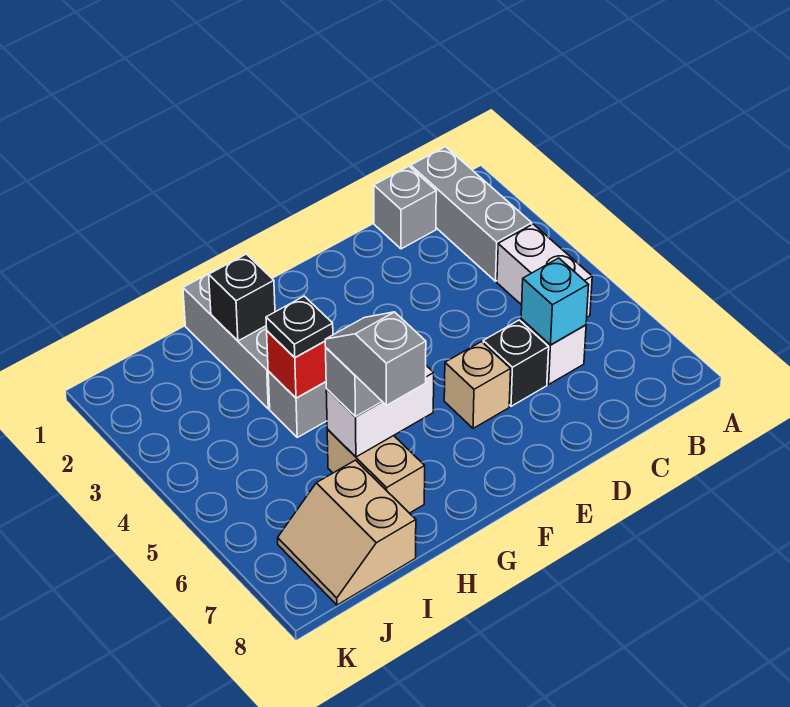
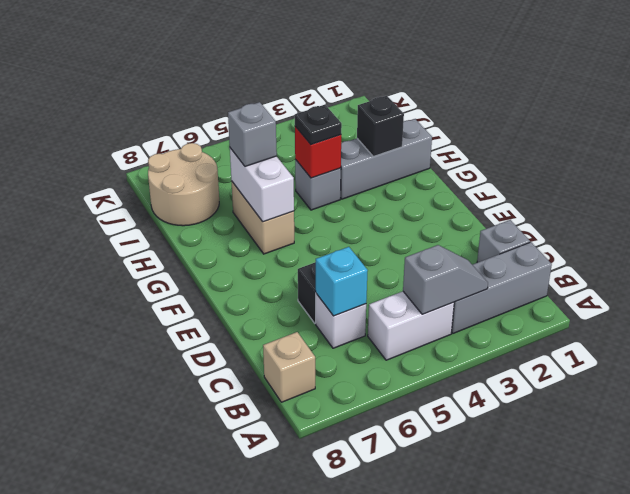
tan brick E6 level 1 -> tan brick B8 level 1
tan brick H6:H7 level 1 -> tan brick G6:H6 level 1
grey slope H6:H7 level 4 top 7 -> grey slope B3:B4 level 2 top 4
tan slope I7:J8 level 1 top I -> tan round brick I7:J8 level 1

